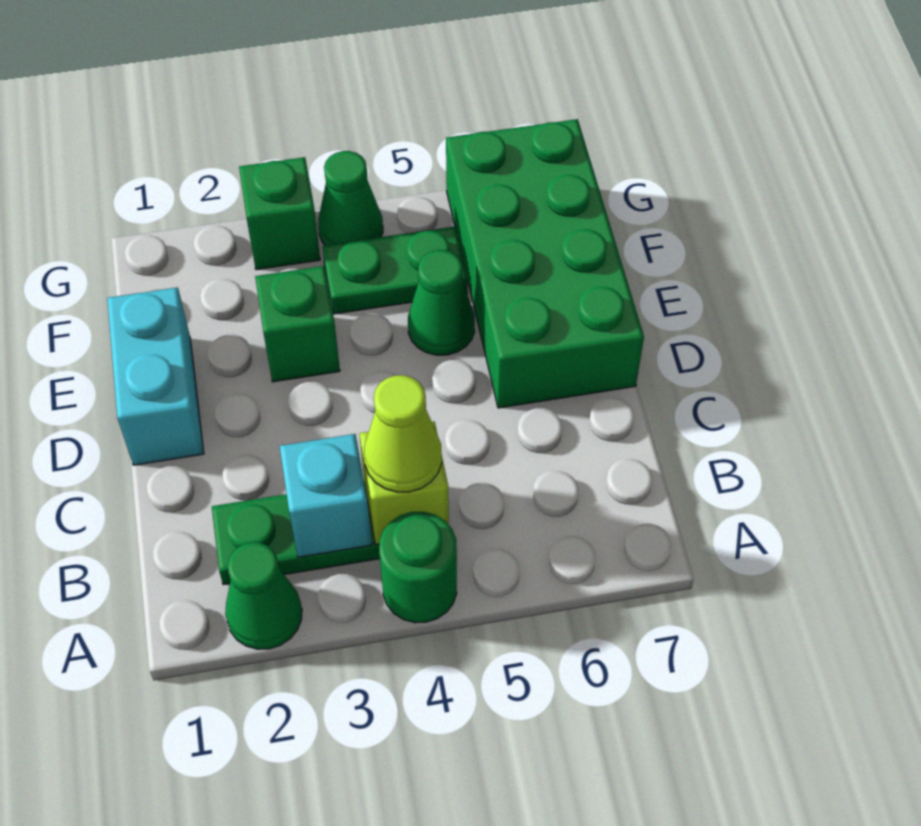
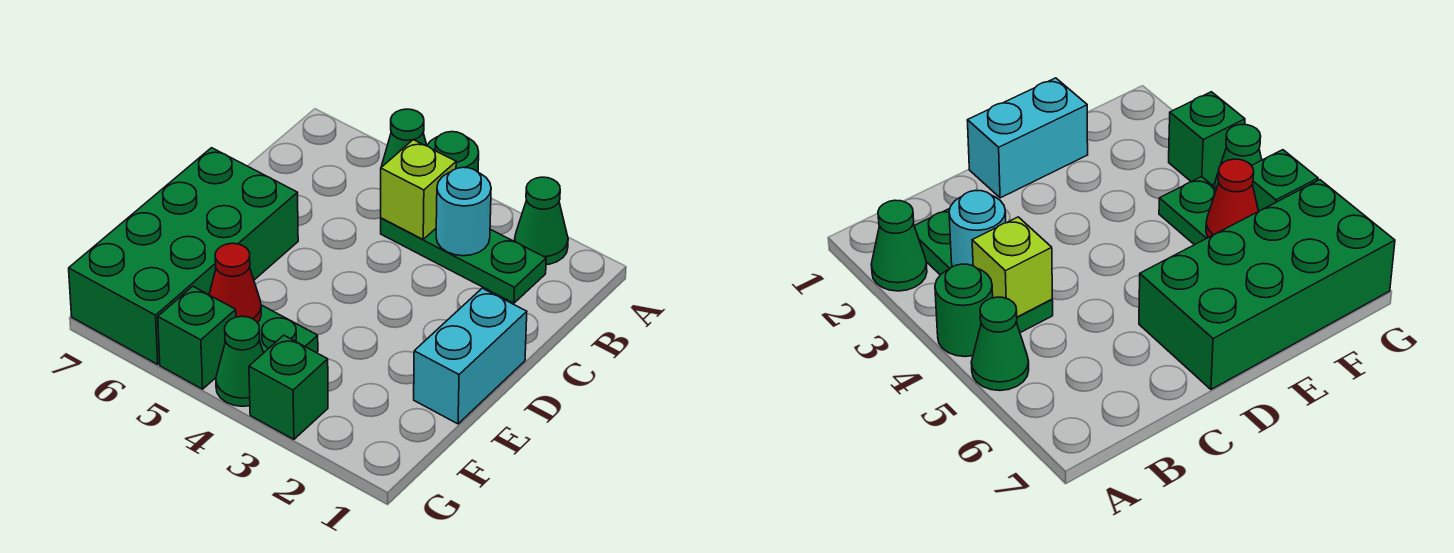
cyan brick B3 level 2 -> cyan round brick B3 level 2
lime cone B4 level 3 -> none
green brick E3 level 1 -> green brick G5 level 1
green cone E5 level 1 -> green cone A5 level 1
none -> red cone F5 level 2

